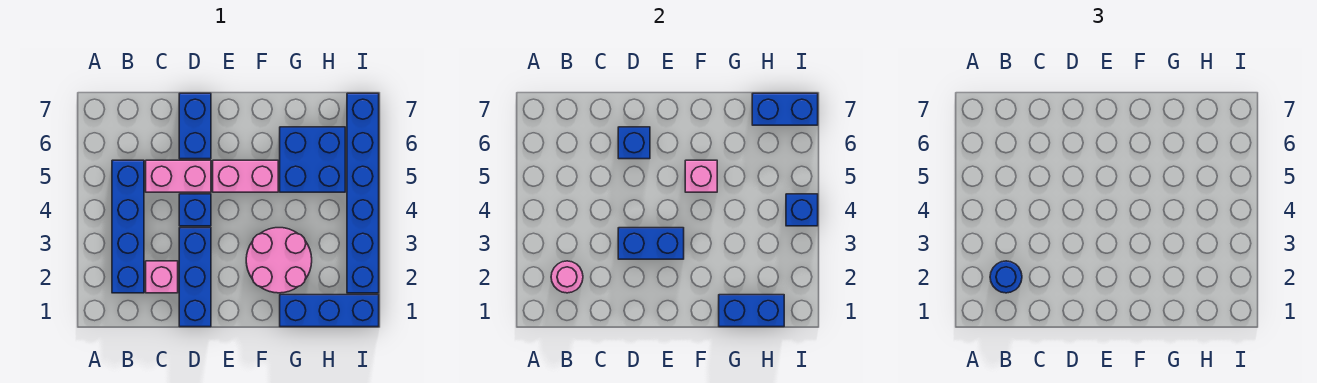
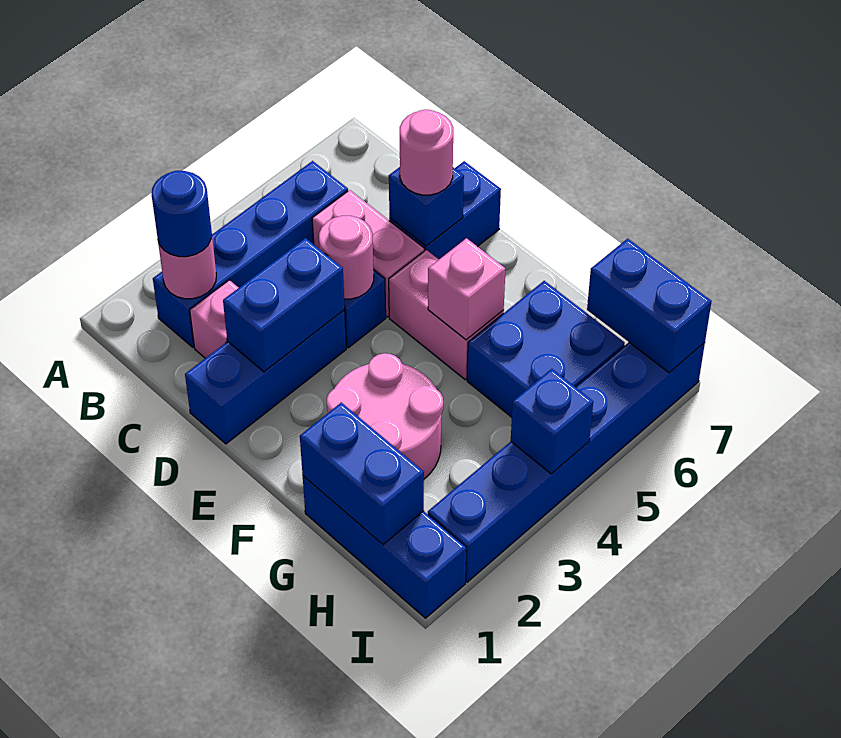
blue brick D3:E3 level 2 -> blue brick D2:D3 level 2
none -> pink round brick D4 level 2
none -> pink round brick D6 level 3

